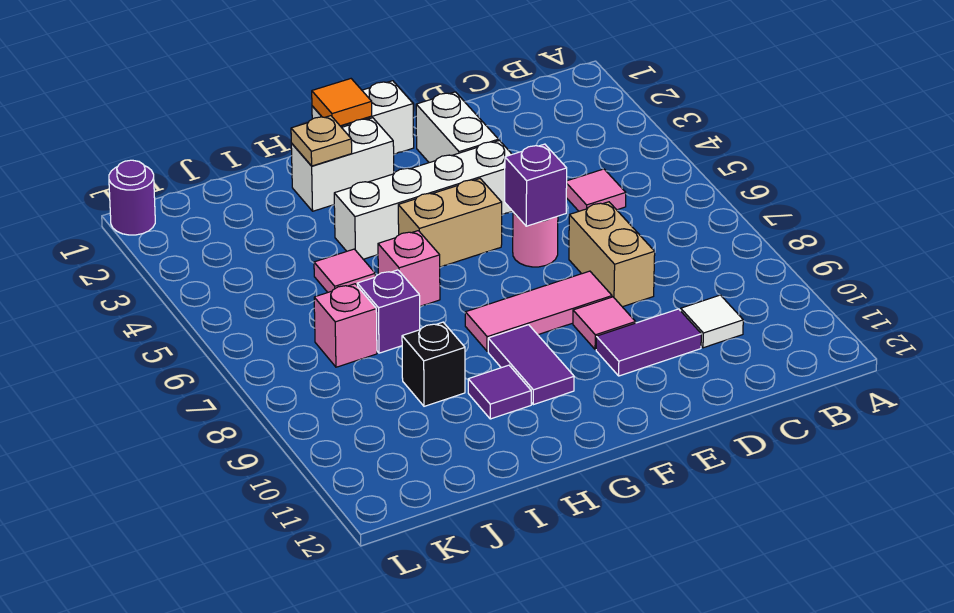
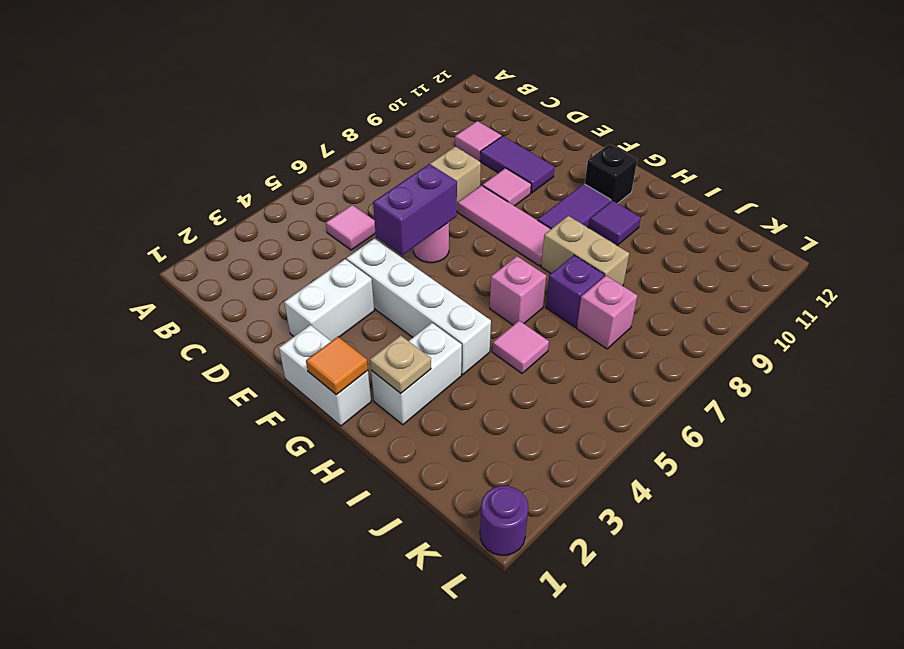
white tile C10 level 1 -> pink tile C10 level 1
purple brick E6 level 2 -> purple brick E5:E6 level 2
tan brick F5:G5 level 1 -> tan brick H8:I8 level 1
white brick G2:H2 level 1 -> white brick H2:H3 level 1
black brick I9 level 1 -> black brick G11 level 1

